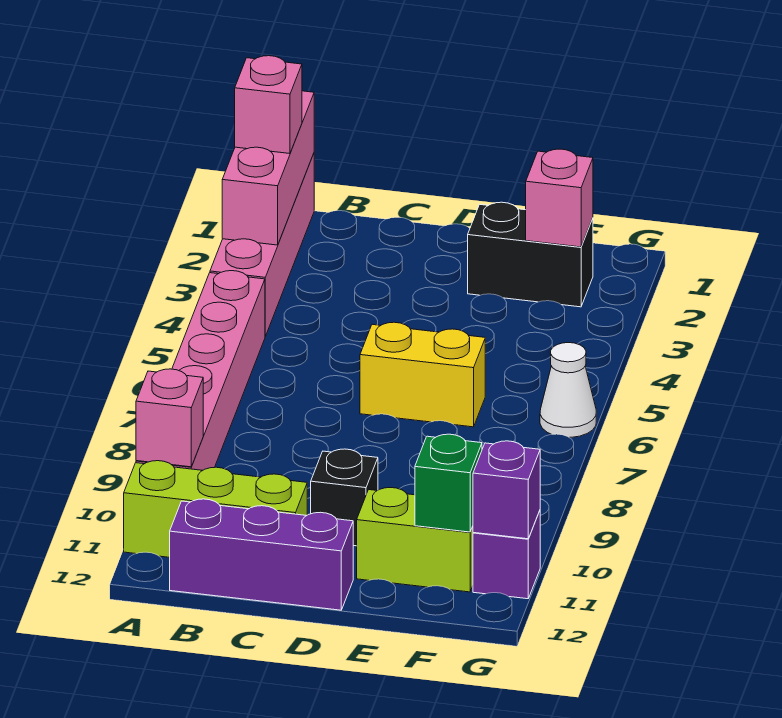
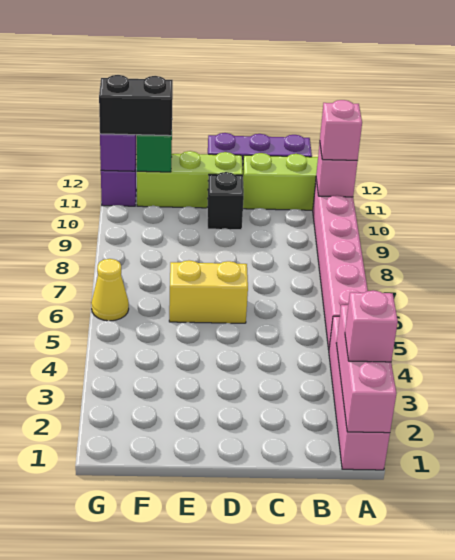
black brick E2:F2 level 1 -> black brick F11:G11 level 3
lime brick E11:F11 level 1 -> lime brick D11:F11 level 1
pink brick F2 level 2 -> pink brick A10 level 3
white cone G6 level 1 -> yellow cone G6 level 1

